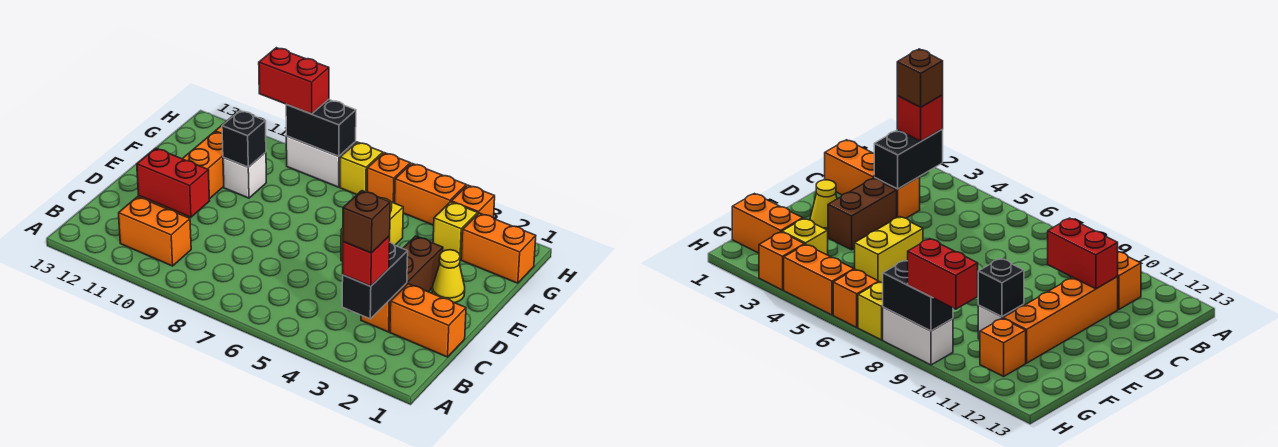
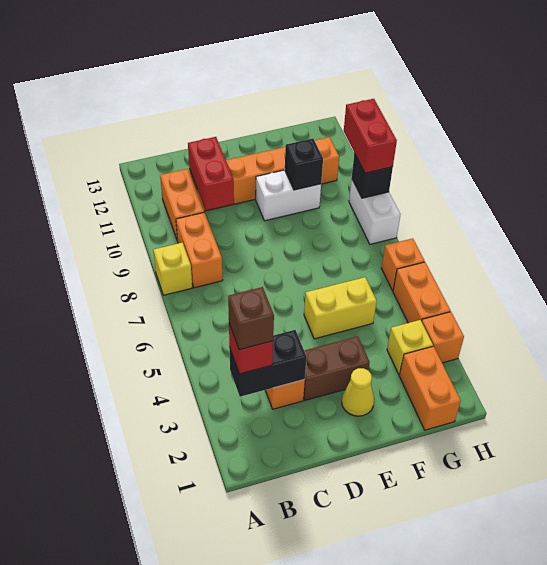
orange brick C1:C2 level 1 -> orange brick B8:B9 level 1
white brick F10 level 1 -> white brick E10:F10 level 1
yellow brick H7 level 1 -> yellow brick A8 level 1
black brick H8:H9 level 2 -> black brick H9 level 2

